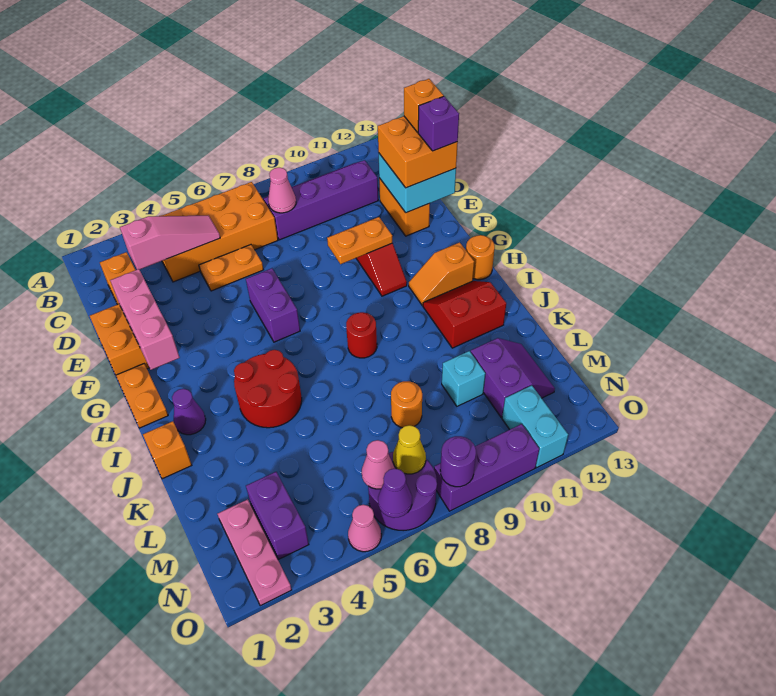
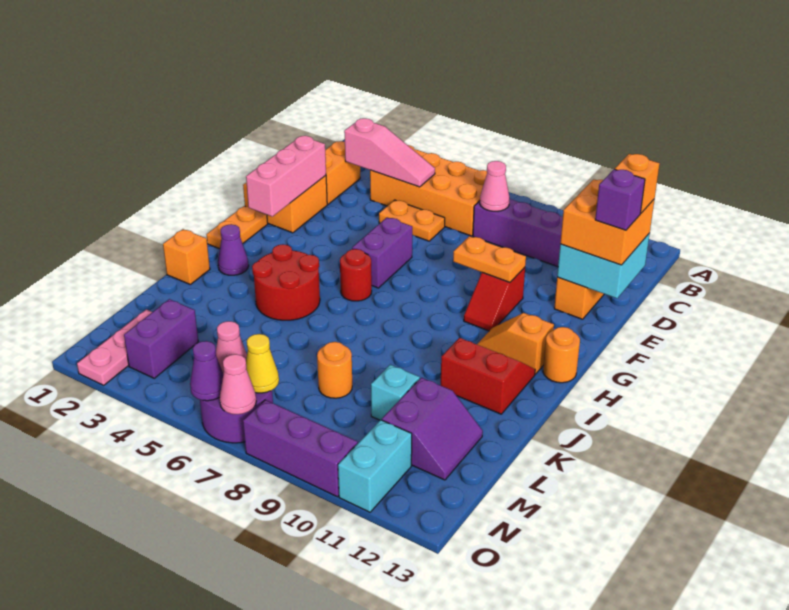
red round brick I8 level 1 -> red round brick H6 level 1
pink cone O5 level 1 -> pink cone O7 level 2
purple round brick O8 level 2 -> none

